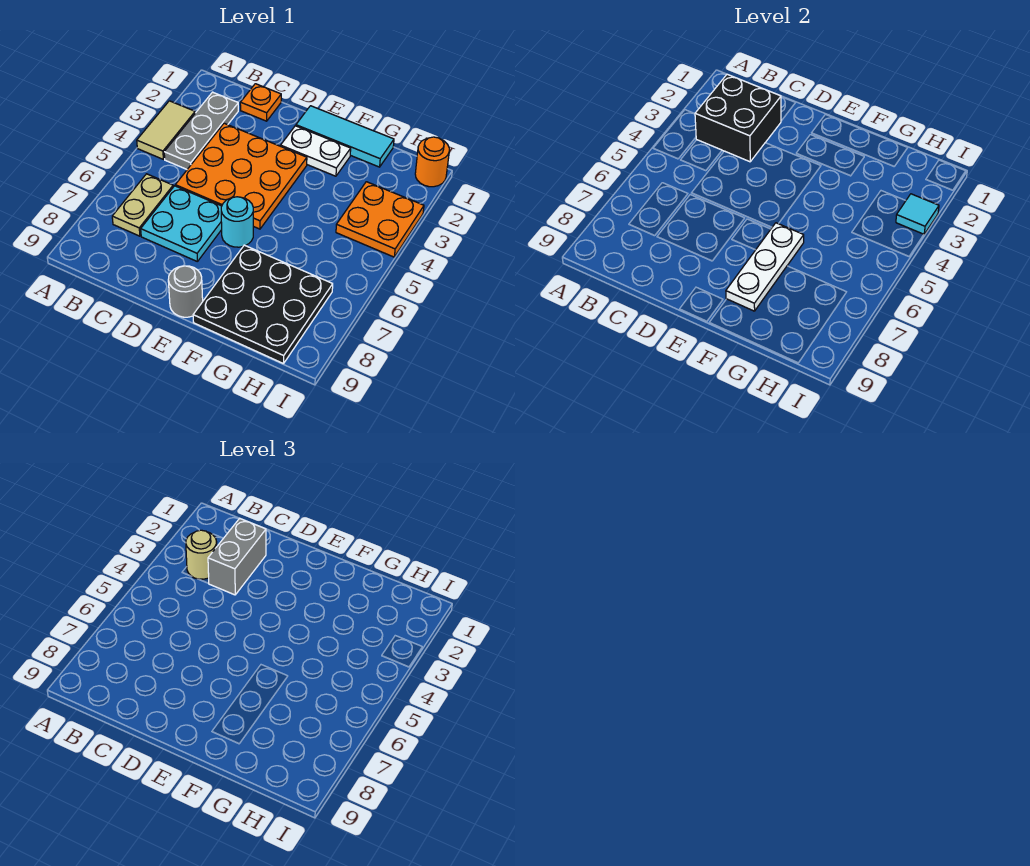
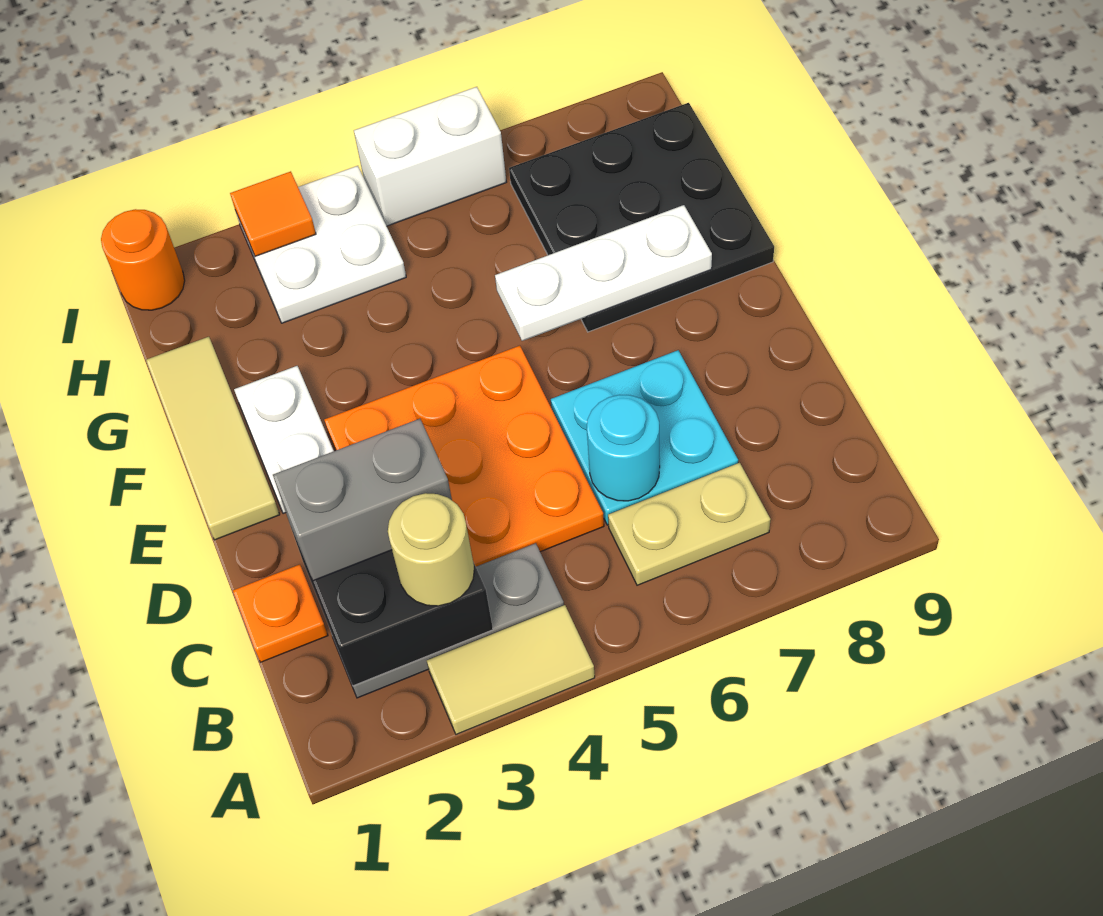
cyan tile E1:G1 level 1 -> tan tile E1:G1 level 1
cyan round brick E6 level 1 -> cyan round brick C6 level 2
grey round brick E9 level 1 -> none
orange plate H3:I4 level 1 -> white plate H3:I4 level 1
cyan tile I3 level 2 -> orange tile I3 level 2
none -> white brick I5:I6 level 1

